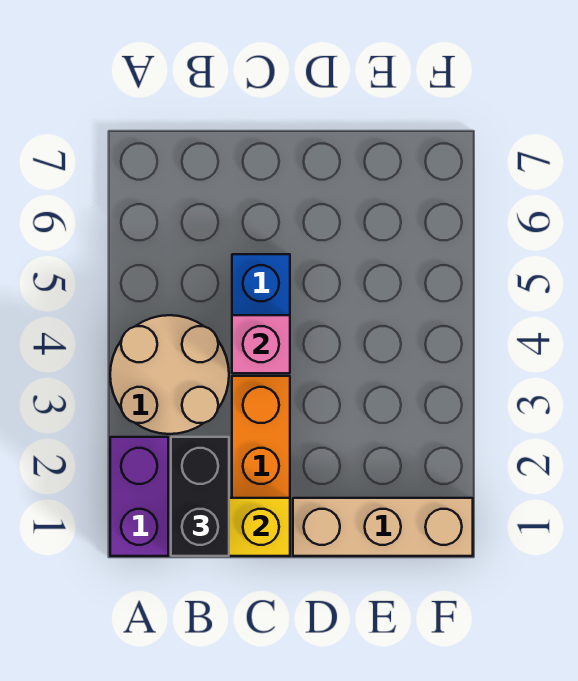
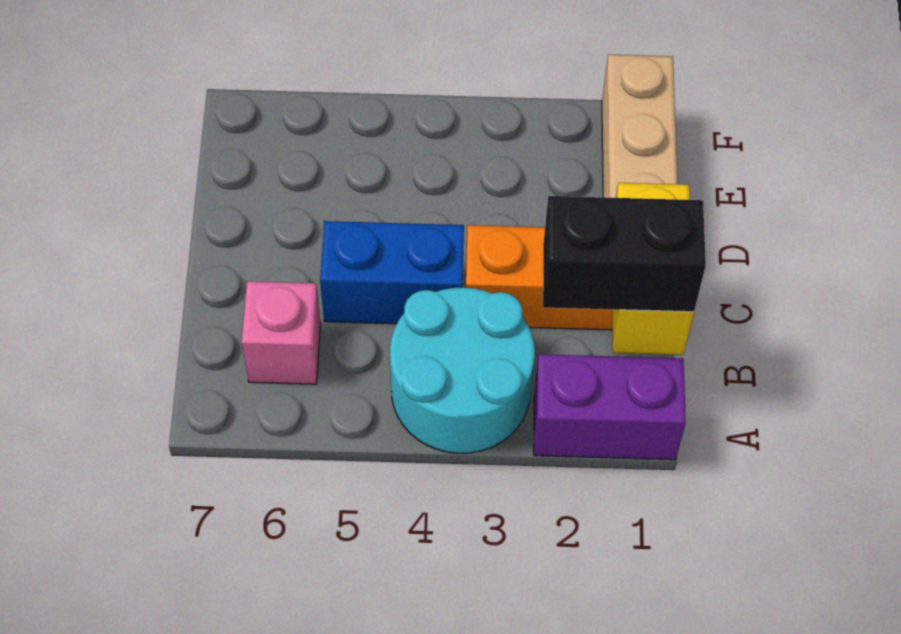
tan round brick A3:B4 level 1 -> cyan round brick A3:B4 level 1
pink brick C4 level 2 -> pink brick B6 level 1

